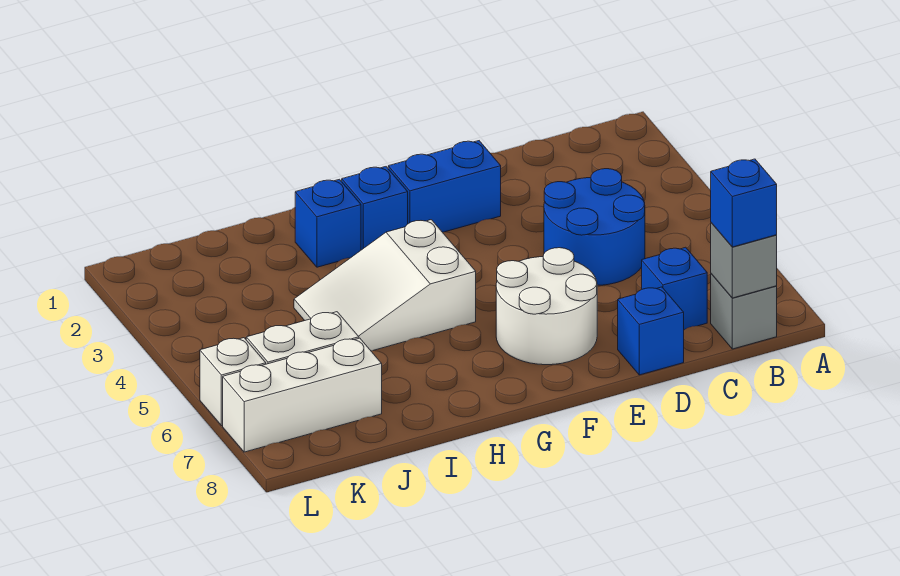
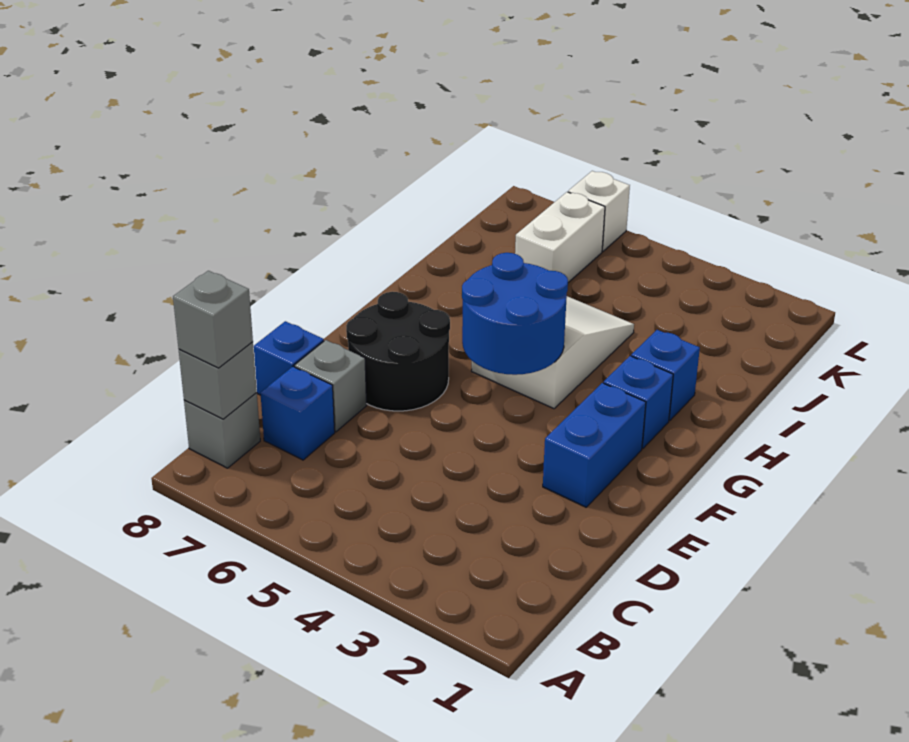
blue brick B8 level 3 -> grey brick B8 level 3
blue round brick C4:D5 level 1 -> blue round brick F4:G5 level 2
none -> grey brick D7 level 1
white round brick E6:F7 level 1 -> black round brick E6:F7 level 1
white brick J7:L7 level 1 -> none

